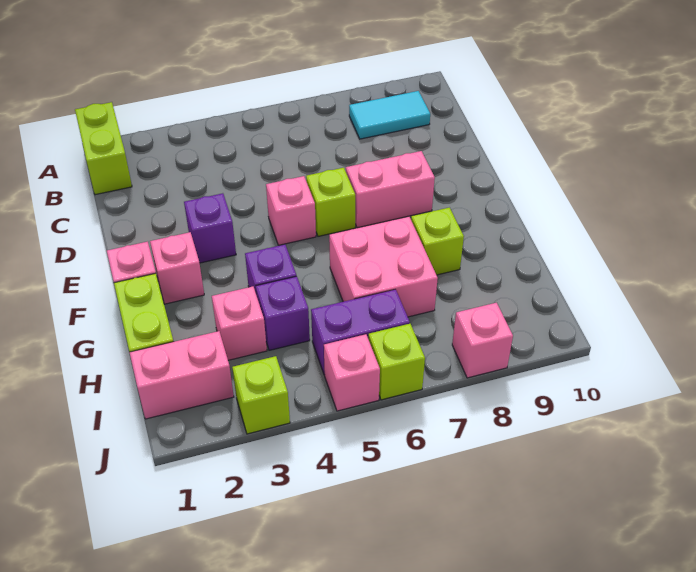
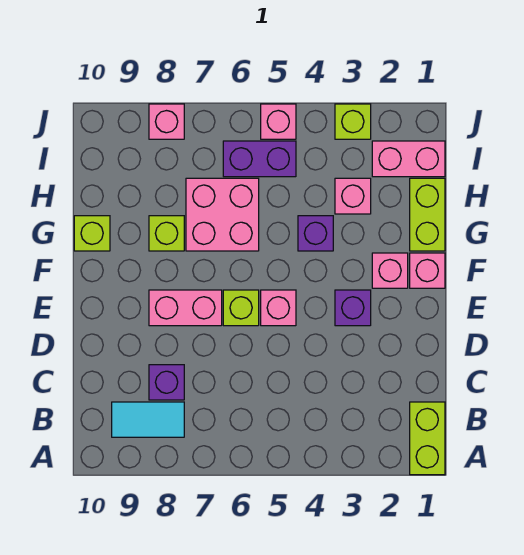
purple brick H4 level 1 -> purple brick C8 level 1
lime brick J6 level 1 -> lime brick G10 level 1

